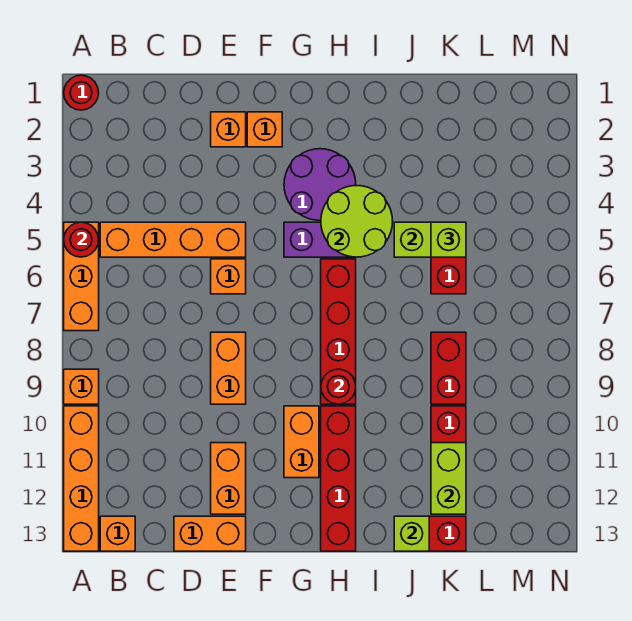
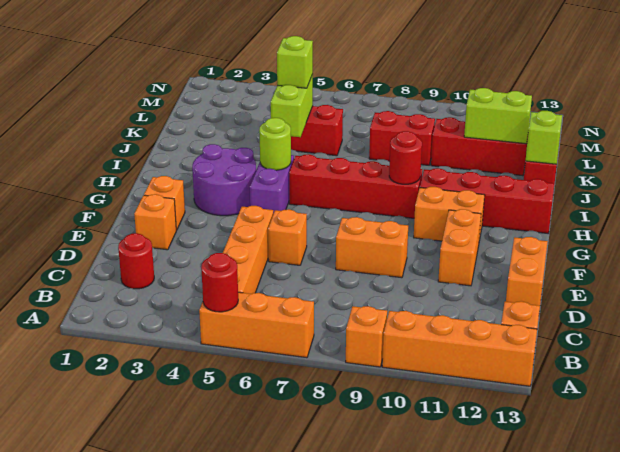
red round brick A1 level 1 -> red round brick C2 level 1
orange brick E11:E12 level 1 -> orange brick E11:F11 level 1
lime round brick H4:I5 level 2 -> lime round brick H5 level 2

